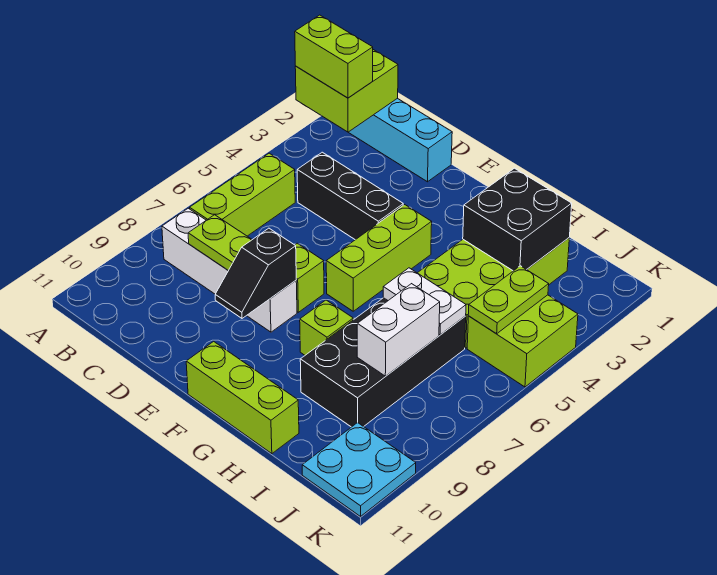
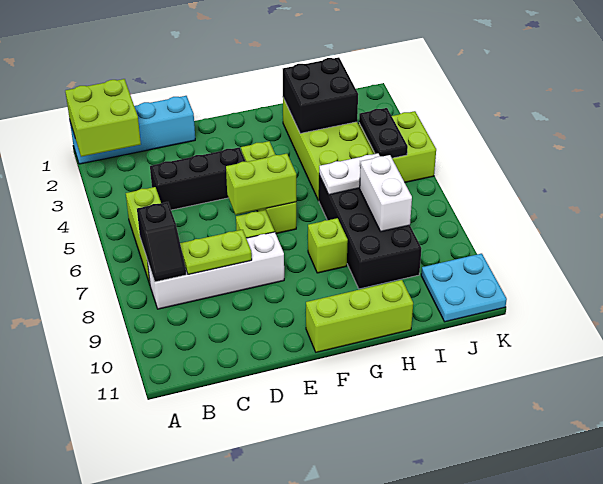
lime brick A2:B2 level 3 -> lime brick E6:F6 level 2
black slope E8:E9 level 2 top 8 -> black slope B7:B8 level 2 top 7
lime plate J4:J5 level 2 -> black plate J4:J5 level 2

